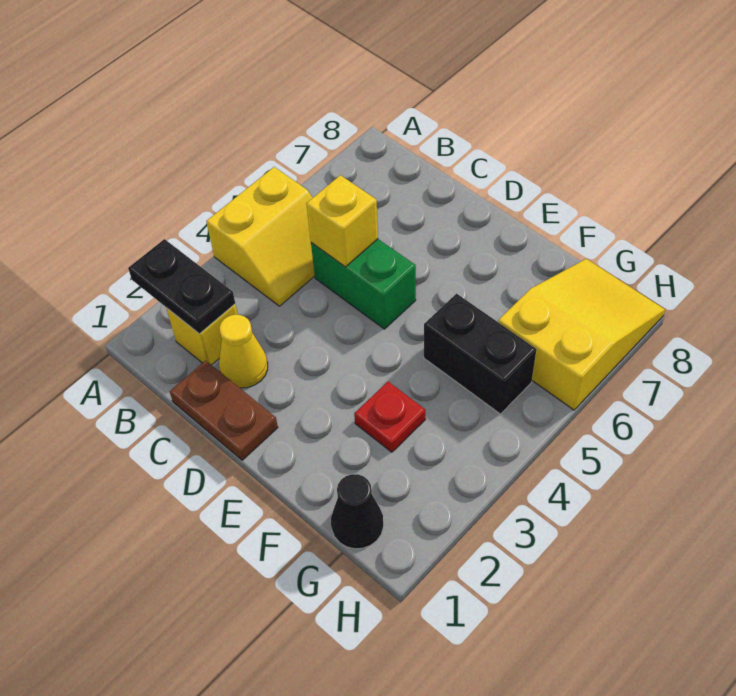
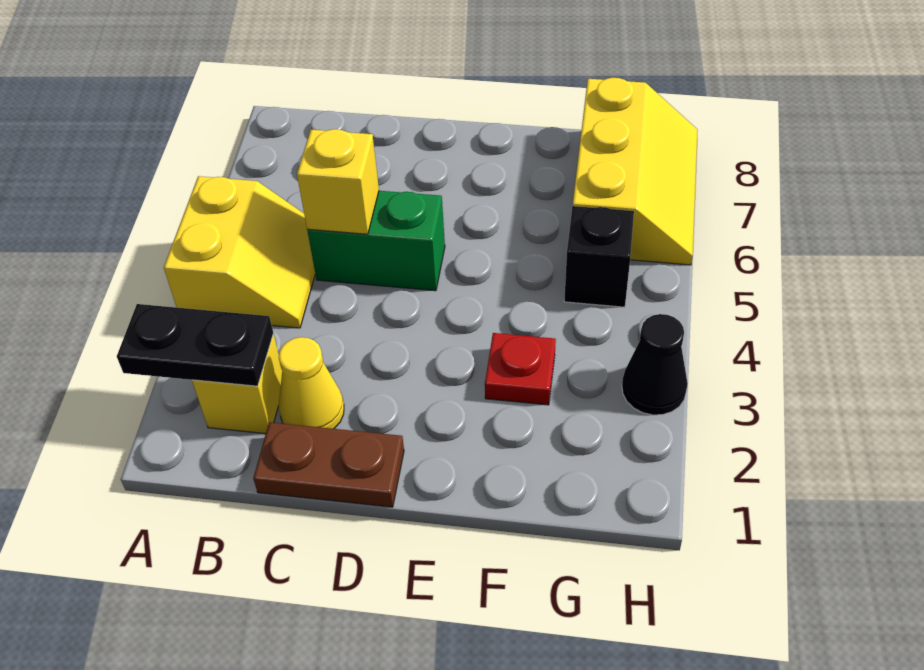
black brick F5:G5 level 1 -> black brick G5 level 1
black cone G1 level 1 -> black cone H3 level 1
yellow slope G6:H8 level 1 top 6 -> yellow slope G6:H8 level 1 top G

